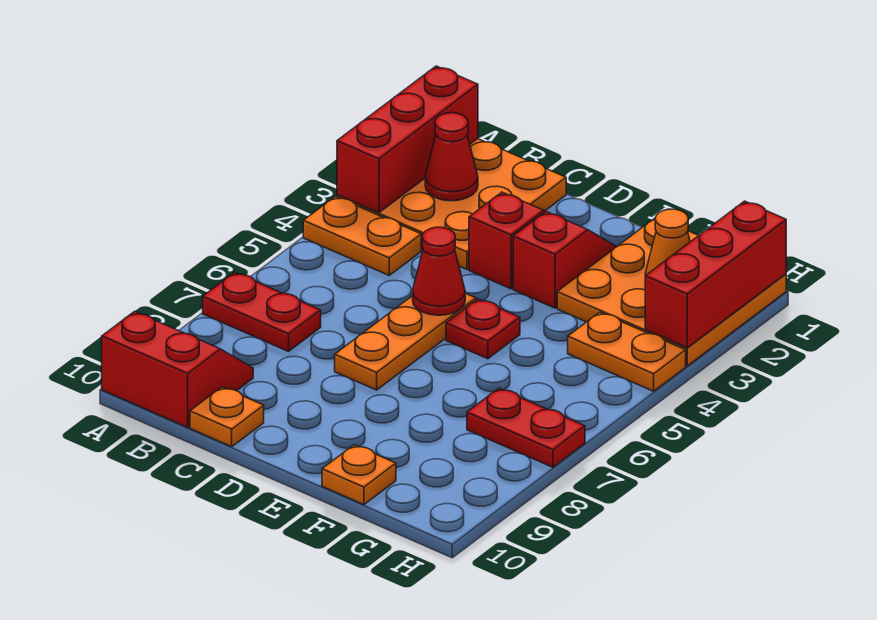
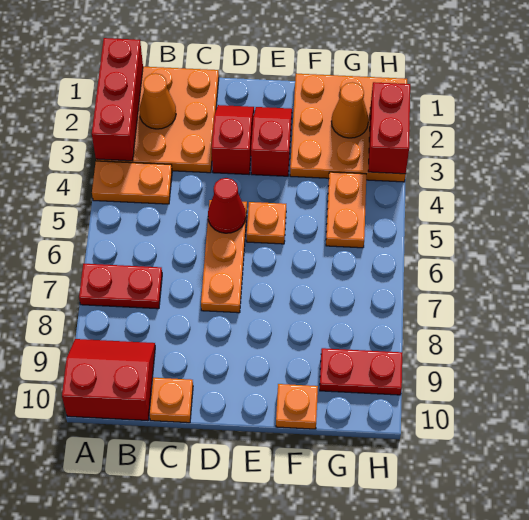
red cone B2 level 2 -> orange cone B2 level 2
red plate E5 level 1 -> orange plate E5 level 1
orange plate G4:H4 level 1 -> orange plate G4:G5 level 1
red plate G7:H7 level 1 -> red plate G9:H9 level 1
red brick H1:H3 level 2 -> red brick H2:H3 level 2

